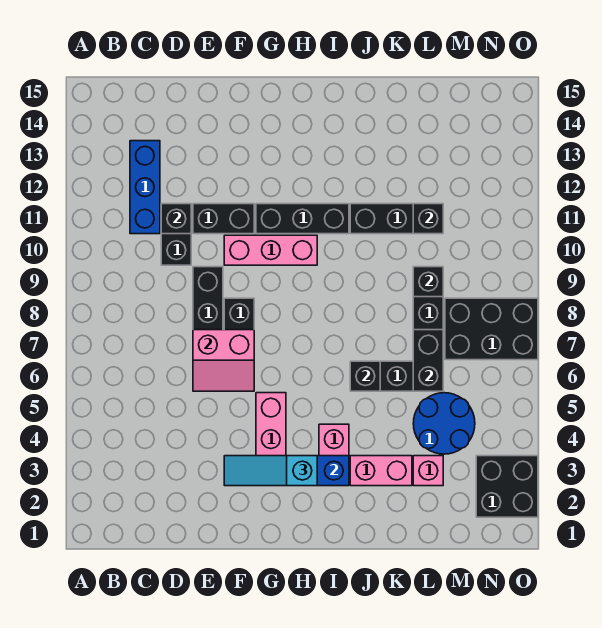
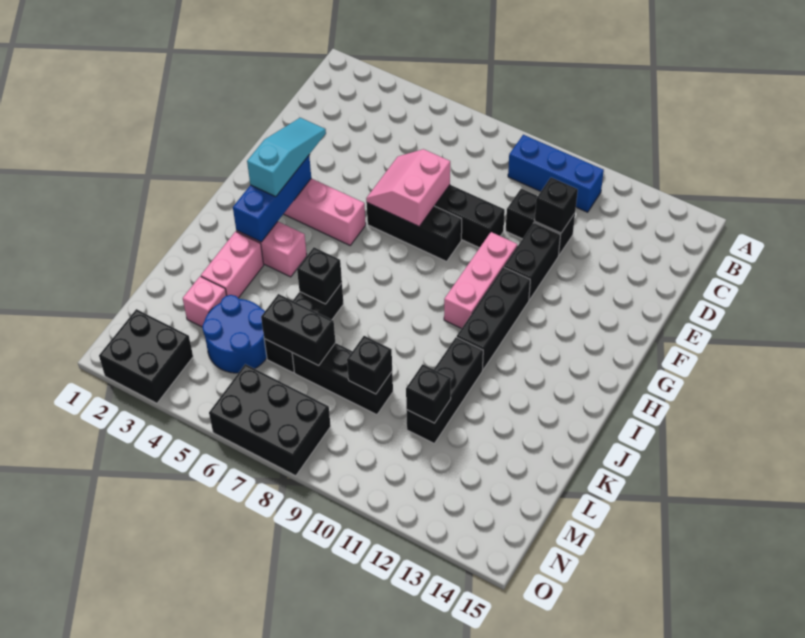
blue brick C11:C13 level 1 -> blue brick B9:B11 level 1
black brick M7:O8 level 1 -> black brick N6:O8 level 1

